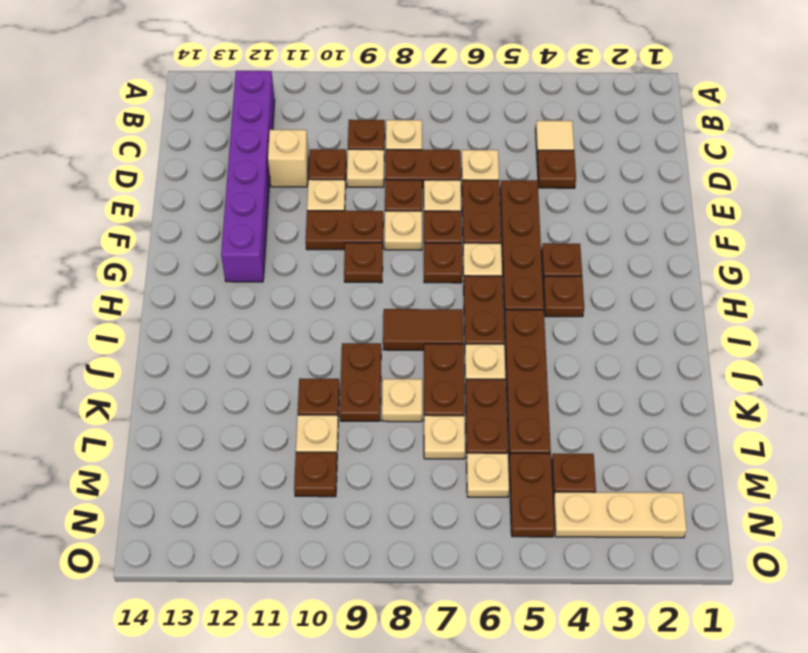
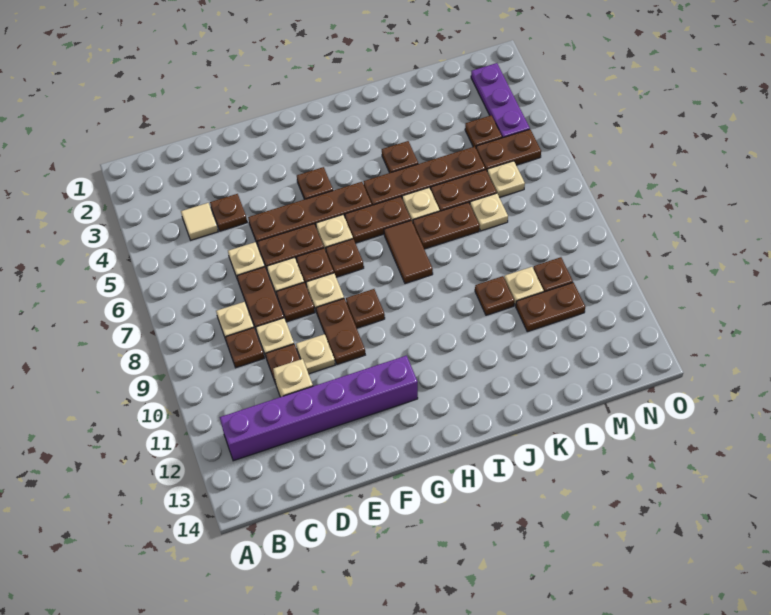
brown plate H4 level 1 -> brown plate J4 level 1
brown plate J9:K9 level 1 -> brown plate L11:M11 level 1
tan plate K8 level 1 -> none
tan plate N2:N4 level 1 -> purple plate N2:N4 level 1

